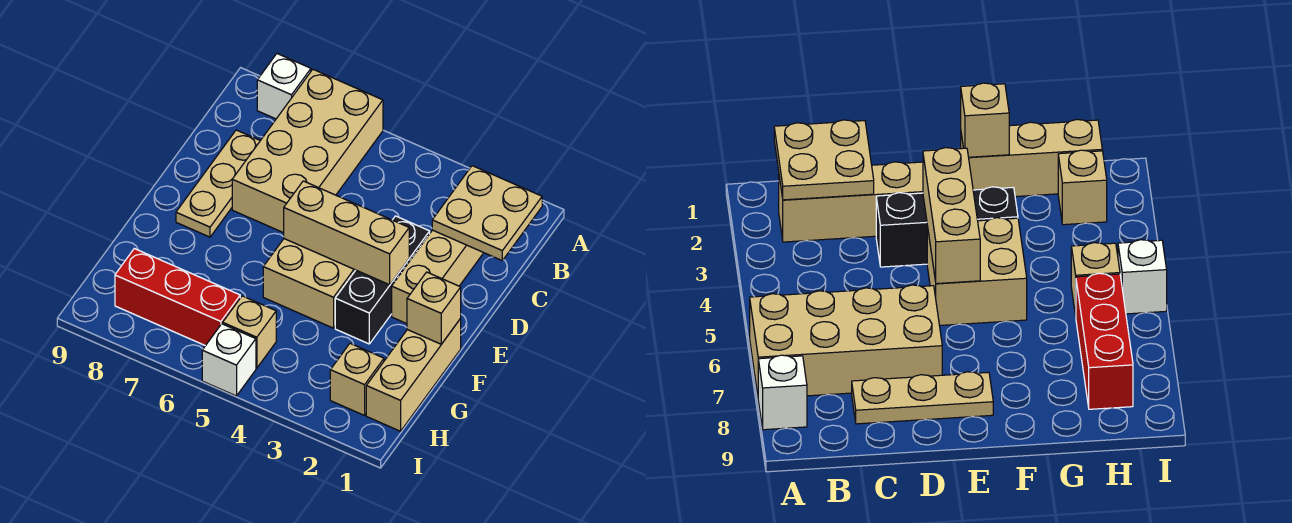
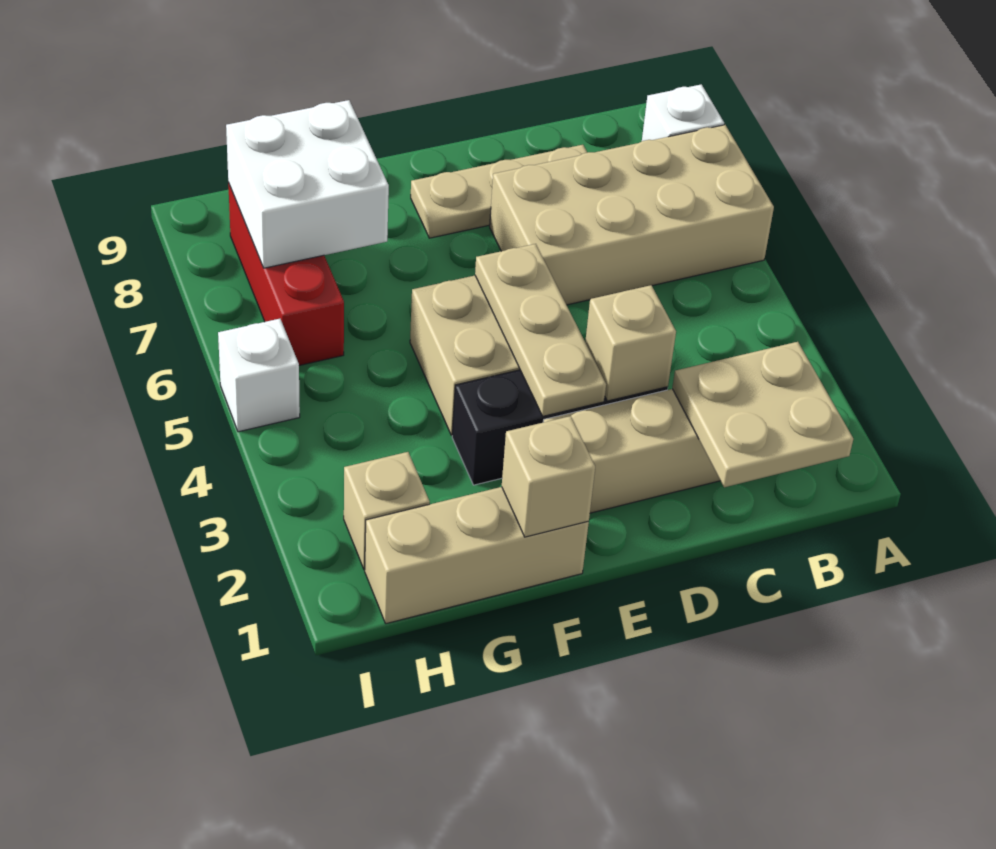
tan brick E3:E5 level 2 -> tan plate E3:E5 level 2
none -> white brick G7:H8 level 2
tan brick H5 level 1 -> tan brick D3 level 2

